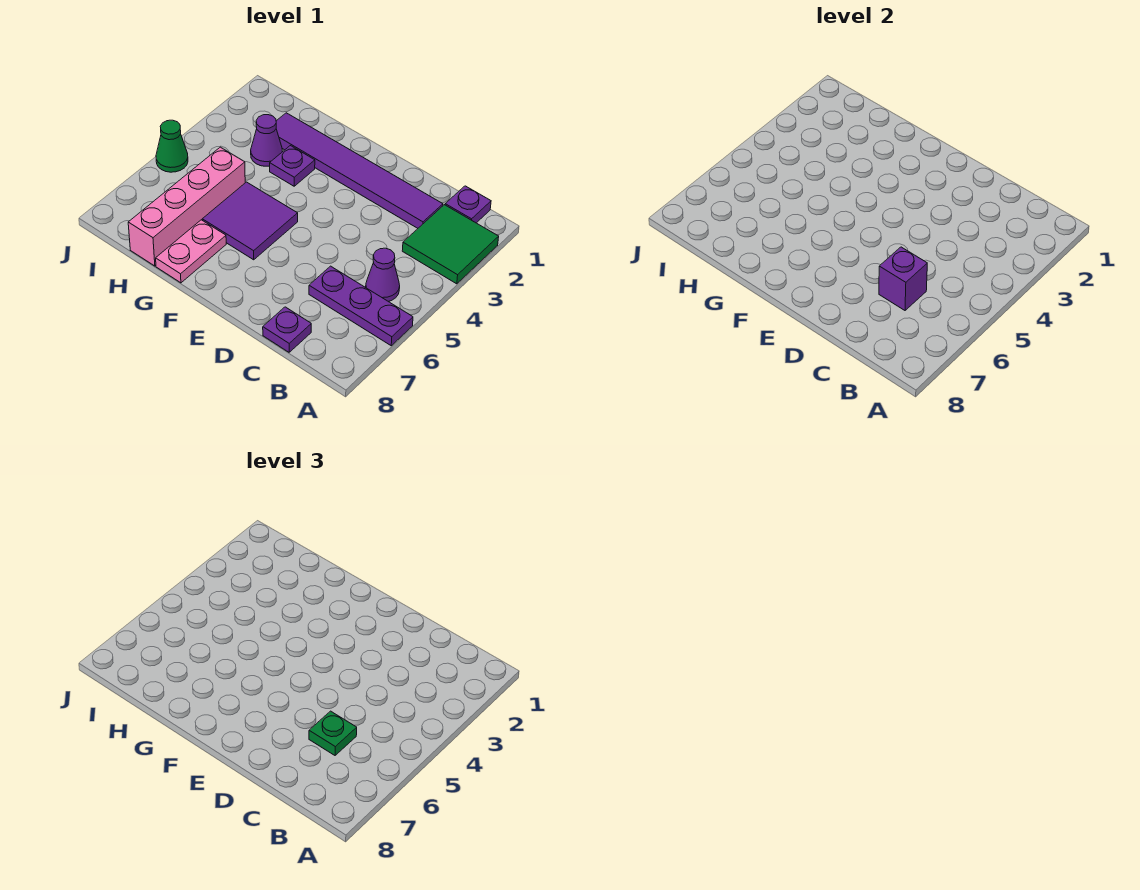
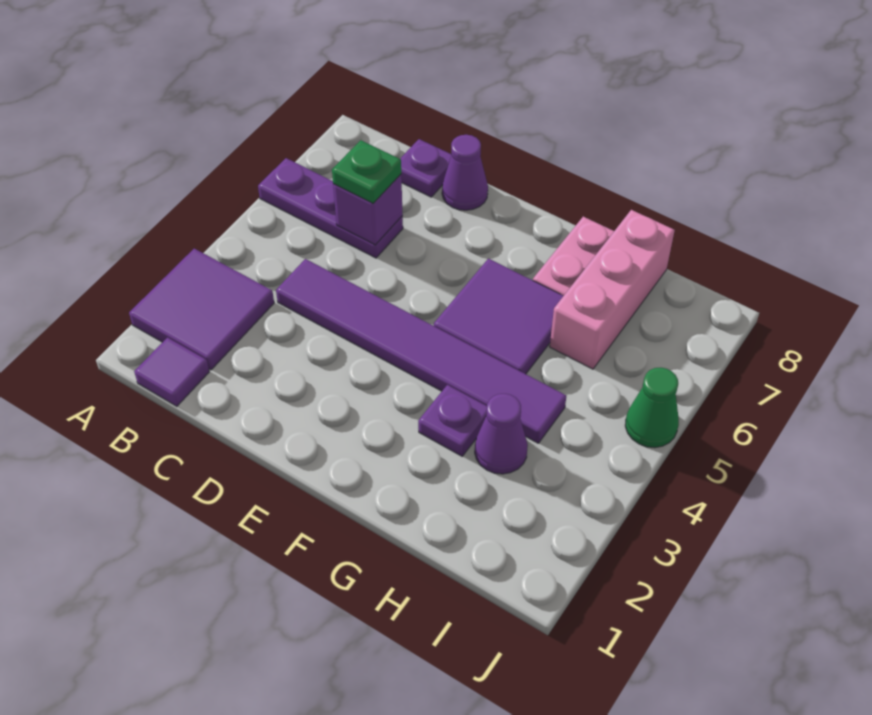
green tile A2:B3 level 1 -> purple tile A2:B3 level 1
purple plate B1 level 1 -> purple tile B1 level 1
purple cone B5 level 1 -> purple cone D8 level 1
purple tile C2:H2 level 1 -> purple tile C4:H4 level 1
pink brick H5:H8 level 1 -> pink brick H6:H8 level 1

